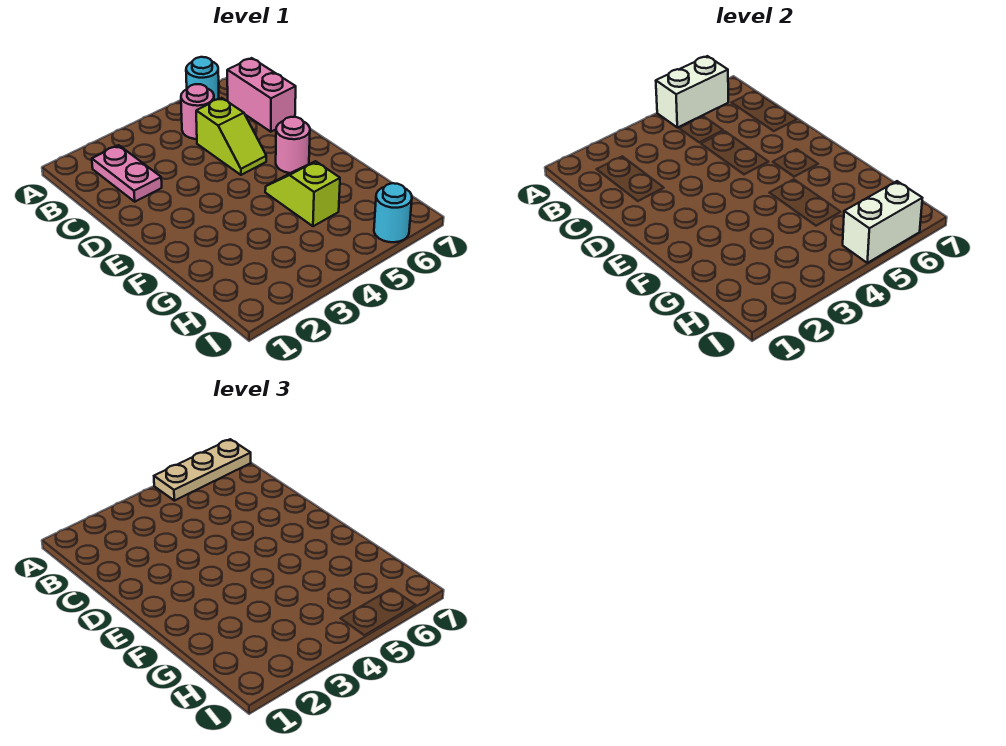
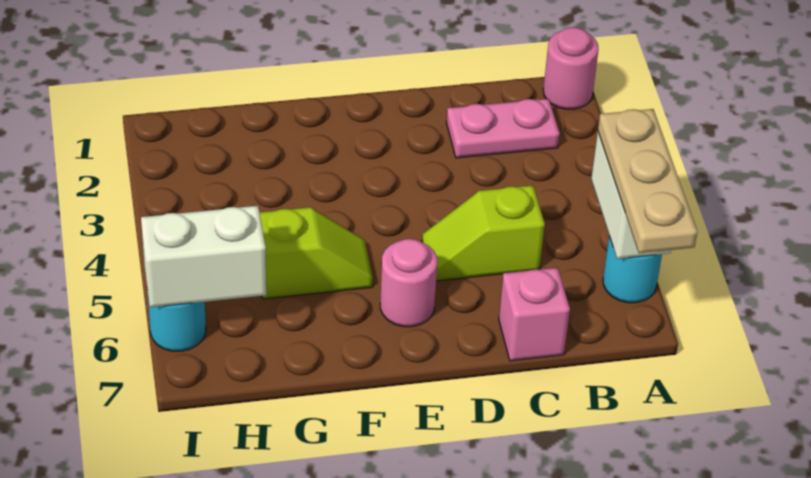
pink round brick B5 level 1 -> pink round brick A1 level 1
pink brick B7:C7 level 1 -> pink brick C7 level 1
white brick I5:I6 level 2 -> white brick H6:I6 level 2

